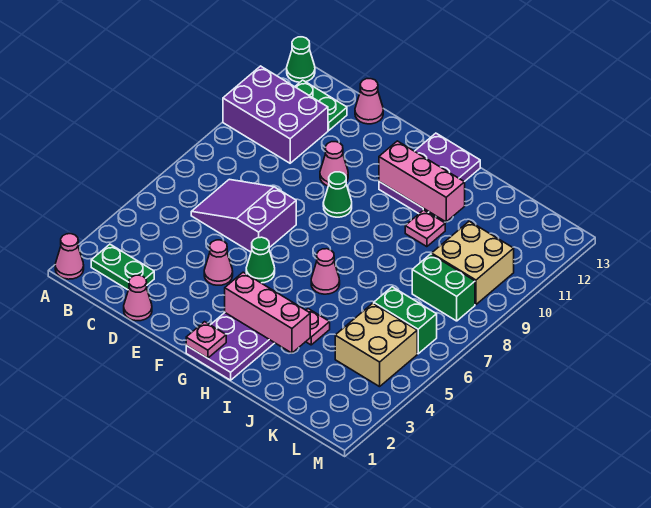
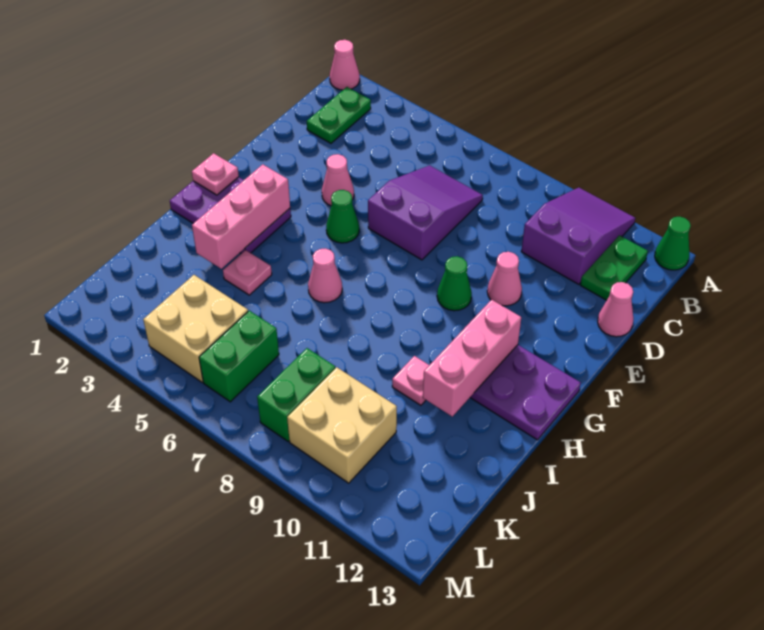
purple brick A10:C11 level 1 -> purple slope A10:C11 level 1 top C
pink cone D1 level 1 -> none

